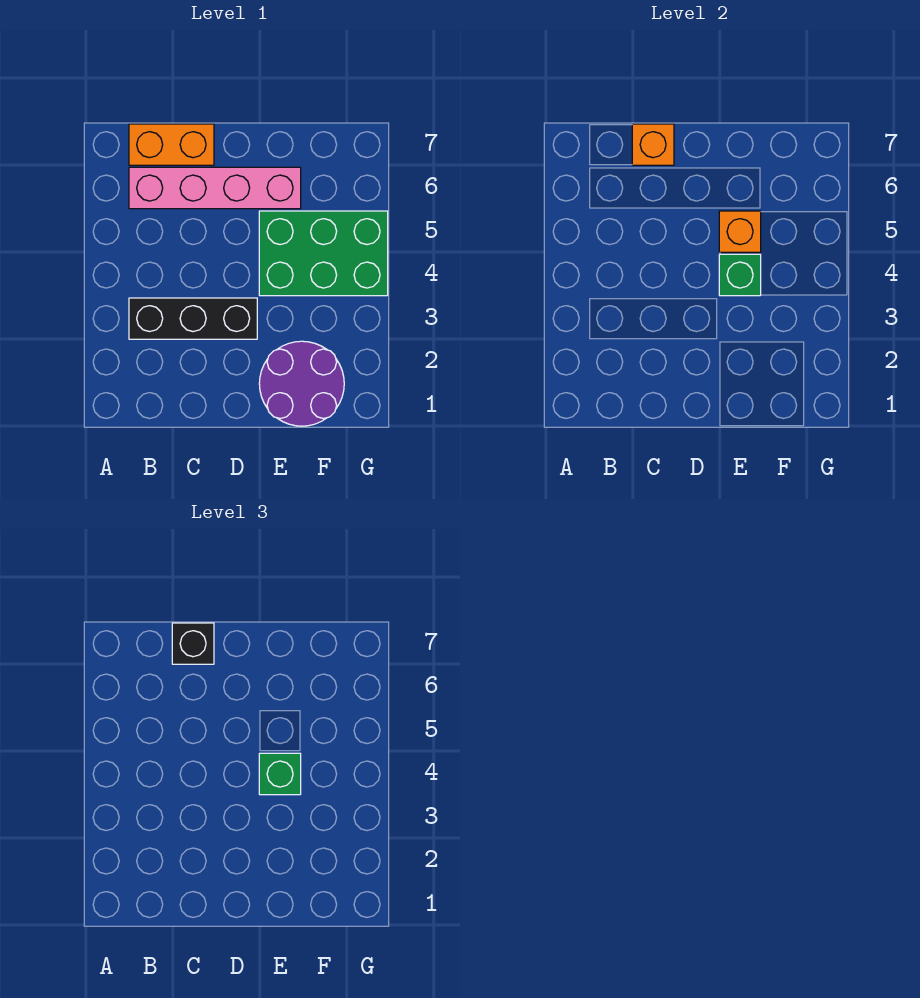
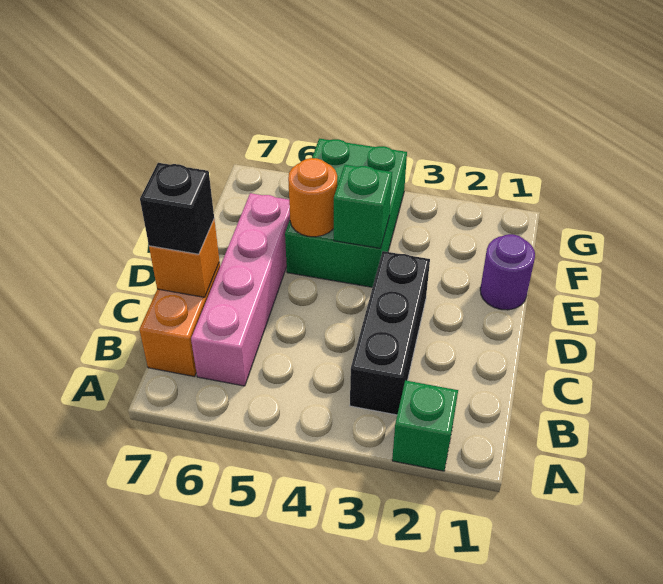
purple round brick E1:F2 level 1 -> purple round brick E1 level 1
green brick E4 level 3 -> green brick A2 level 1
orange brick E5 level 2 -> orange round brick E5 level 2

